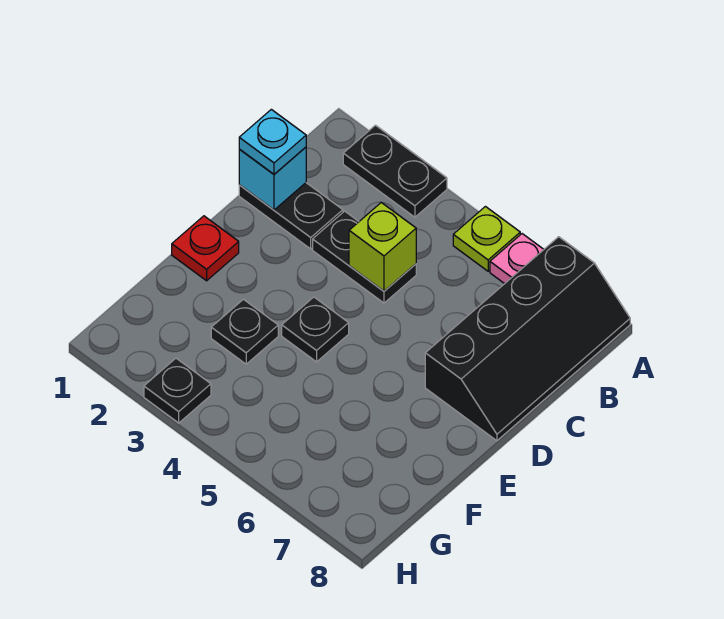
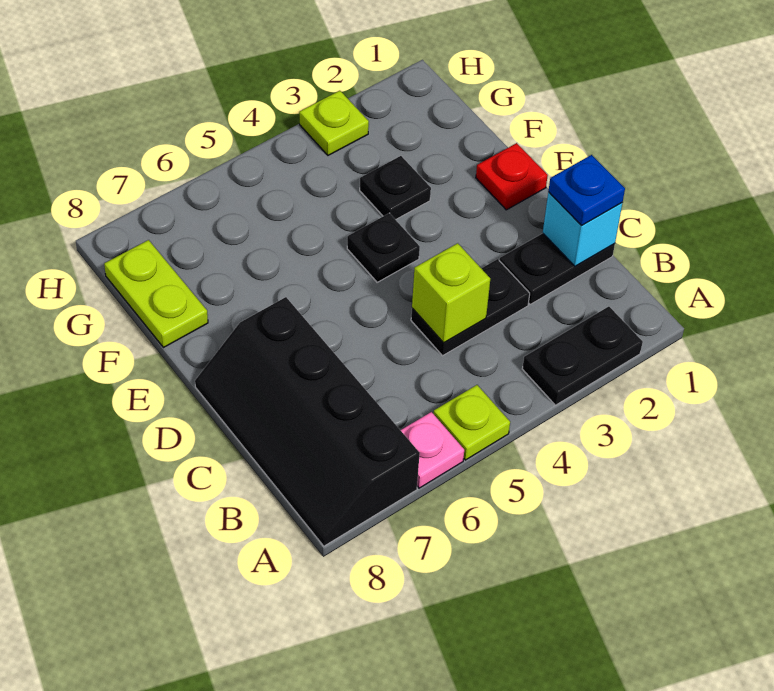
cyan plate C1 level 3 -> blue plate C1 level 3
none -> lime plate F8:G8 level 1
black plate H3 level 1 -> lime plate H3 level 1

